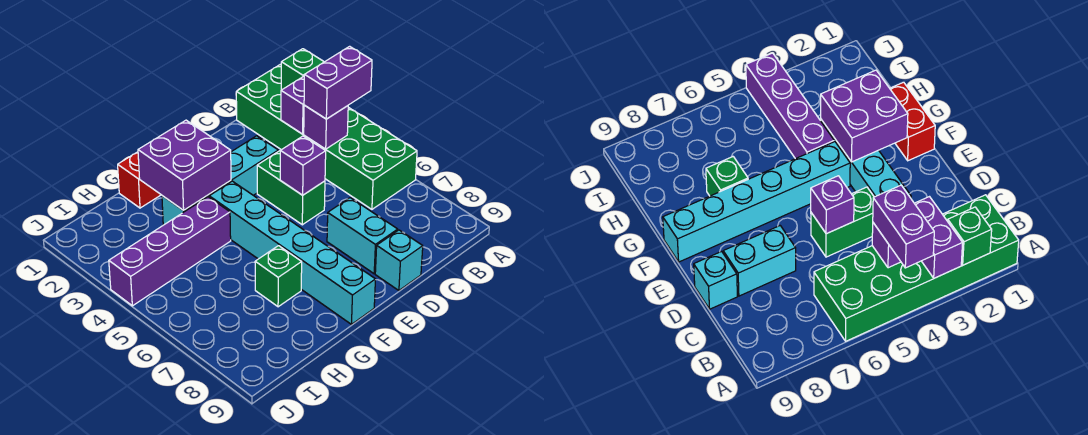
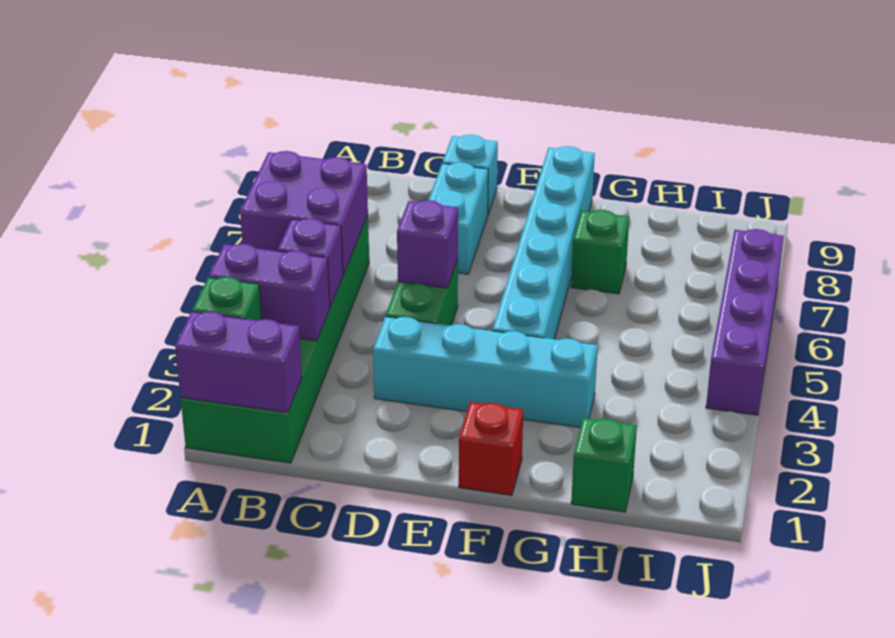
purple brick A4:B4 level 3 -> purple brick A1:B1 level 2
red brick F1:G1 level 1 -> red brick F1 level 1
purple brick F2:G3 level 2 -> purple brick A5:B6 level 2
purple brick G4:J4 level 1 -> purple brick J4:J7 level 1
none -> green brick H1 level 1

